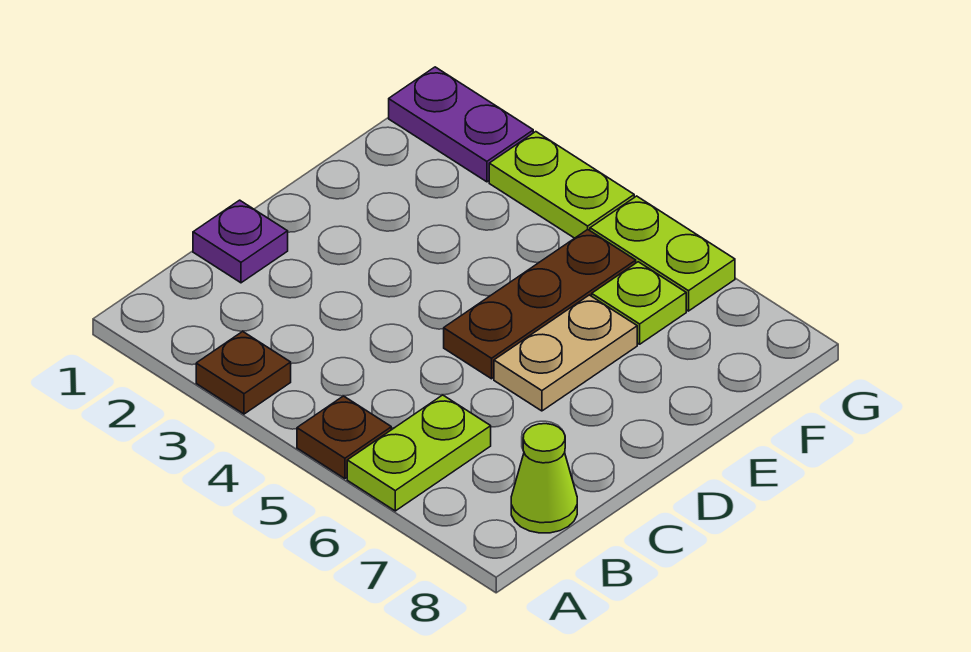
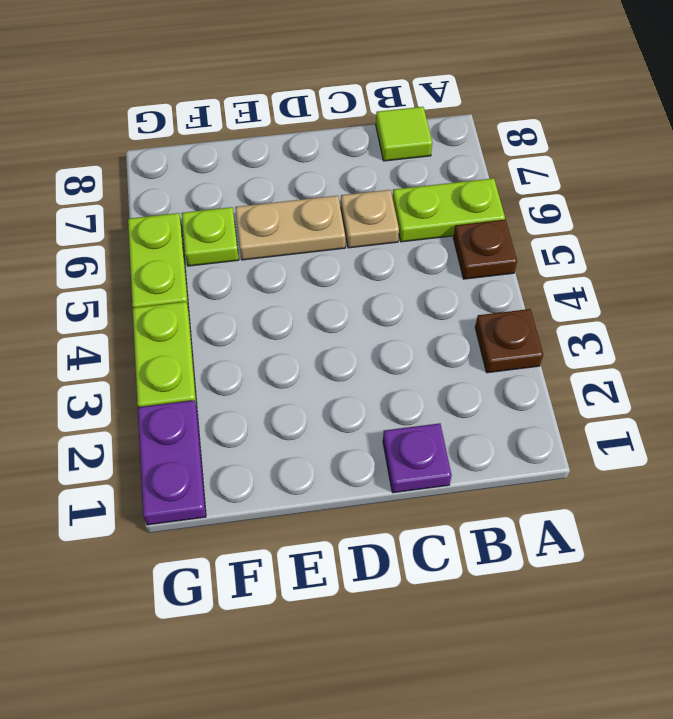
lime cone B8 level 1 -> lime tile B8 level 1
none -> tan plate C6 level 1
brown plate D5:F5 level 1 -> none

